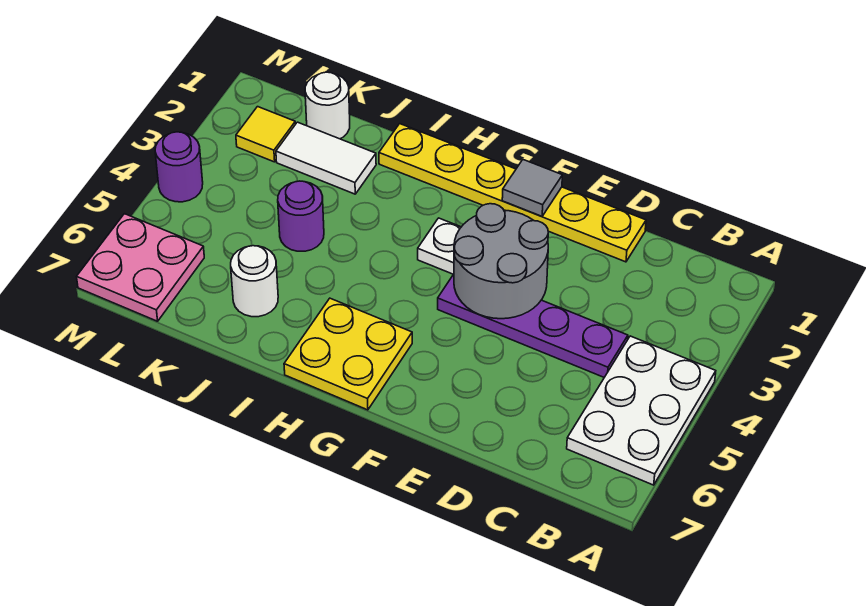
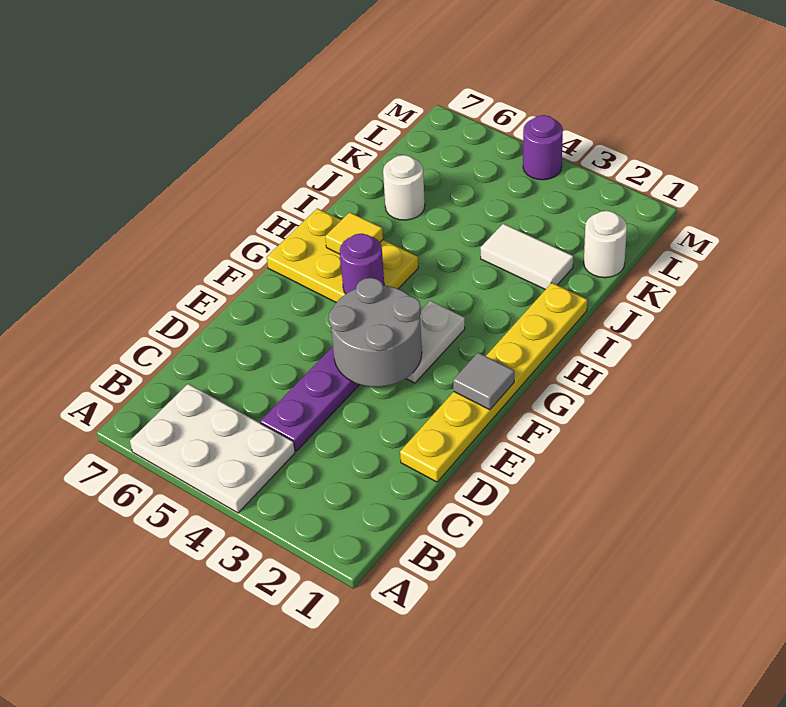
yellow plate G6:H7 level 1 -> yellow plate G5:H7 level 1
white tile J2:K2 level 1 -> white tile J2:J3 level 1
purple round brick J4 level 1 -> purple round brick G5 level 2
yellow tile L2 level 1 -> yellow tile H6 level 2
pink plate L6:M7 level 1 -> none

